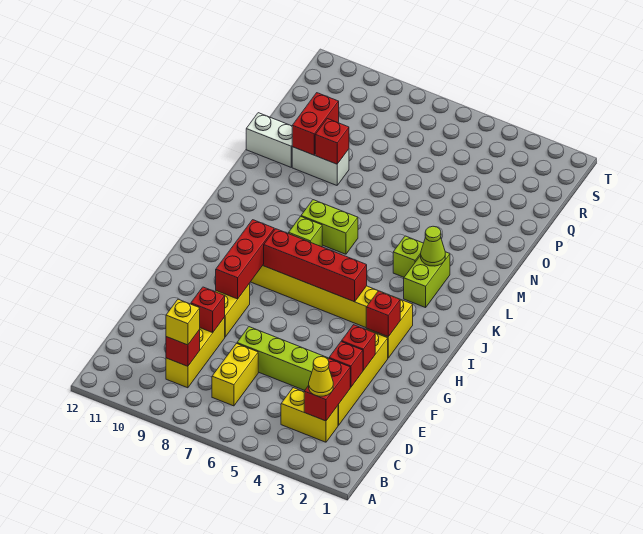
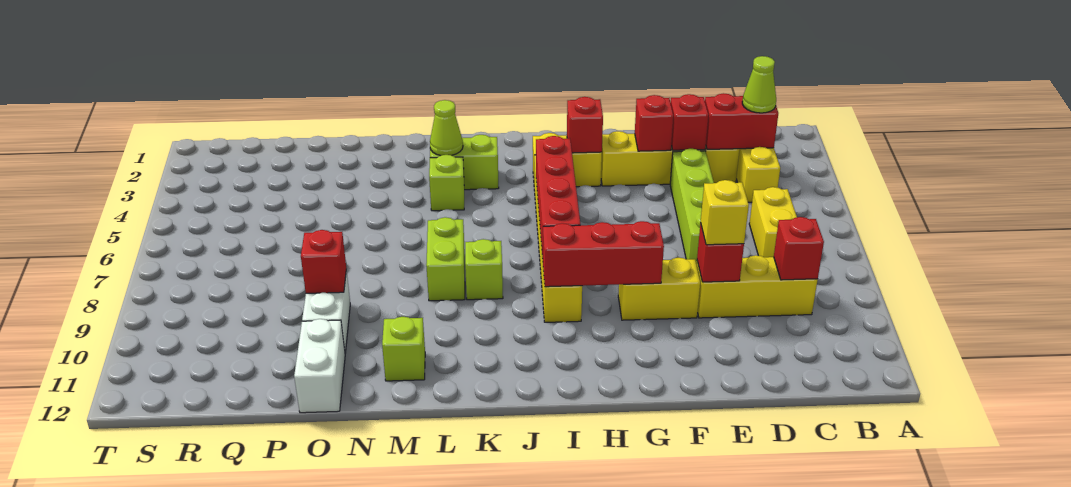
yellow cone C3 level 3 -> lime cone C3 level 3
yellow brick C7:D7 level 1 -> yellow brick C6:C7 level 1
yellow brick C9 level 3 -> yellow brick E9 level 3
none -> lime brick M11 level 1
red brick O10:P10 level 2 -> none

